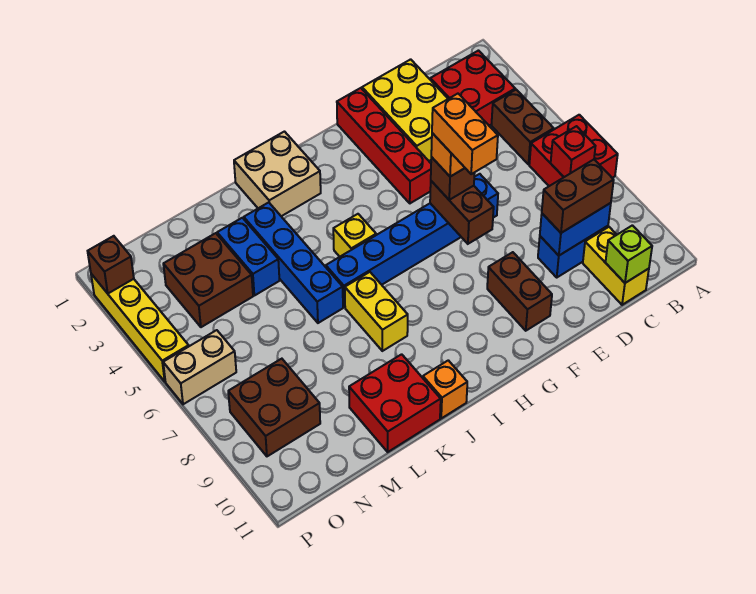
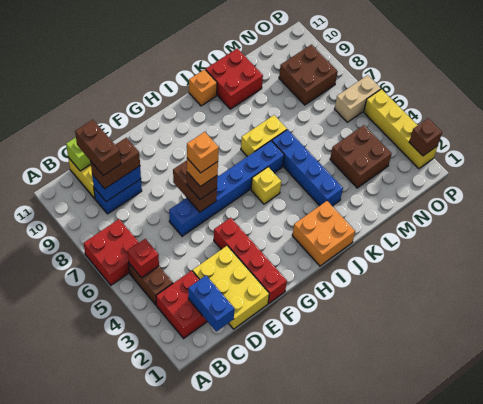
red brick B7 level 2 -> red brick B5 level 2
orange brick F6:F7 level 5 -> orange brick F6 level 5
brown brick F9:F10 level 1 -> brown brick C9:C10 level 4
tan brick I1:J2 level 1 -> orange brick I1:J2 level 1
yellow brick J7:J8 level 1 -> yellow brick J7:K7 level 1
blue brick L3:L4 level 1 -> blue brick C1:C2 level 2

